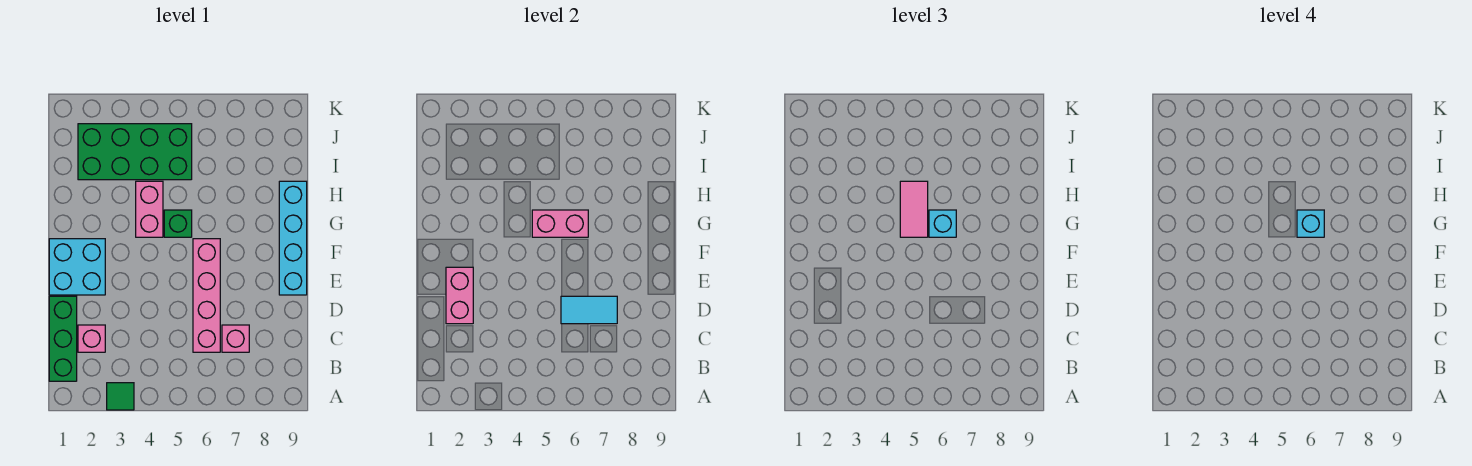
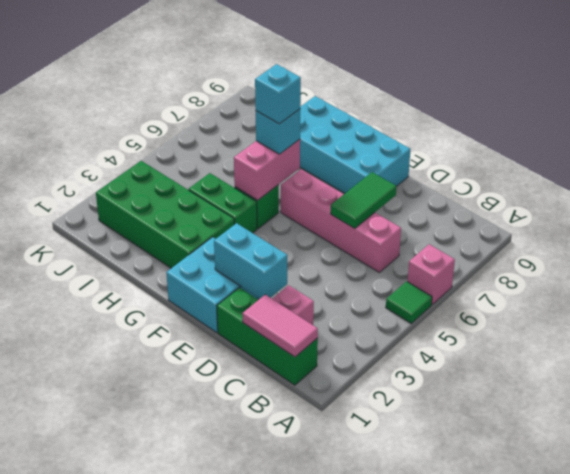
green tile A3 level 1 -> green tile A5 level 1
pink brick C7 level 1 -> pink brick A6 level 1
pink brick D2:E2 level 2 -> cyan brick D2:E2 level 2
cyan tile D6:D7 level 2 -> green tile D6:D7 level 2
cyan brick E9:H9 level 1 -> cyan brick E8:H9 level 1
pink brick G4:H4 level 1 -> green brick G4:H4 level 1
pink tile G5:H5 level 3 -> pink tile B1:C1 level 2
green brick I2:J5 level 1 -> green brick G2:J3 level 1

